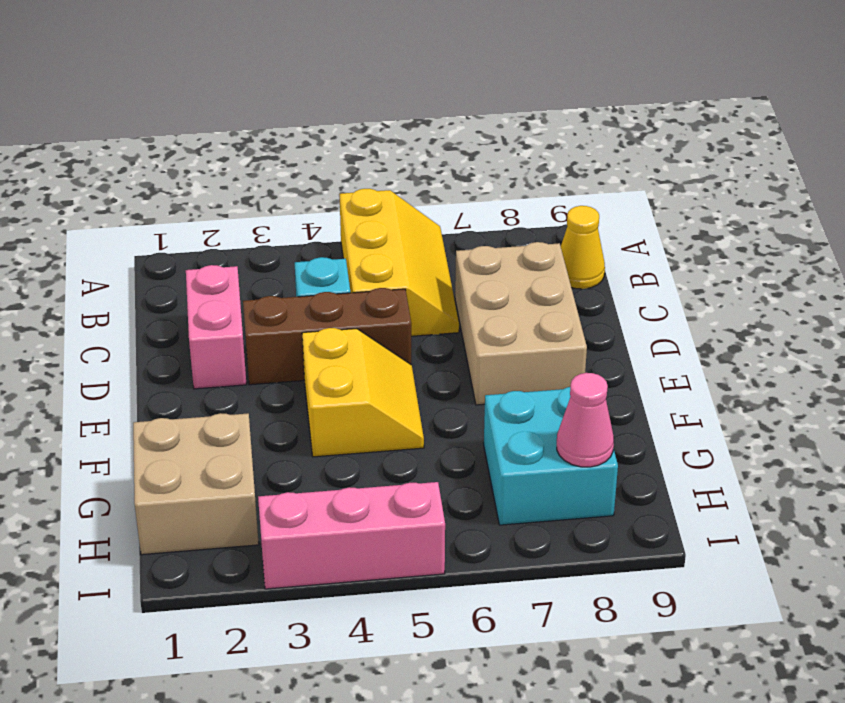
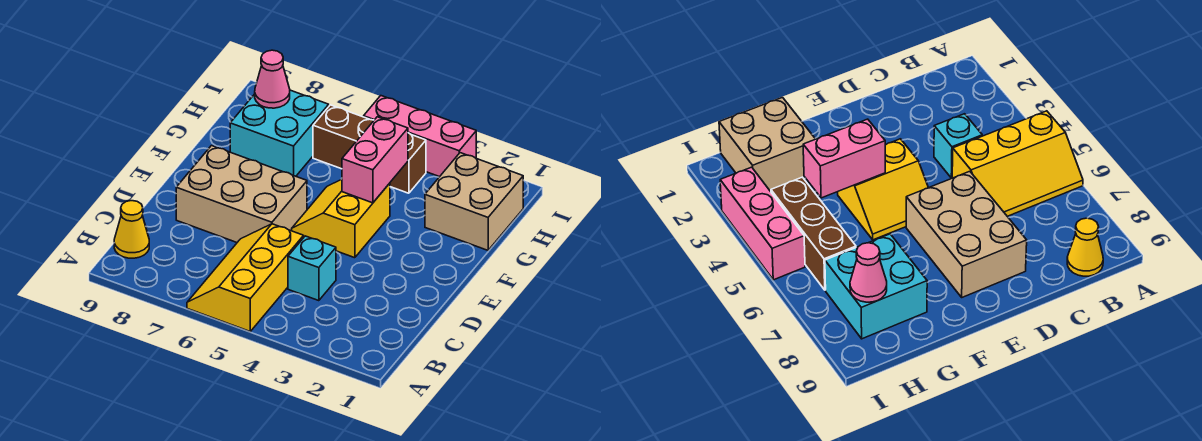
pink brick C2:D2 level 1 -> pink brick F4:G4 level 2
tan brick C7:E8 level 1 -> tan brick D6:E8 level 1
brown brick D3:D5 level 1 -> brown brick H4:H6 level 1

